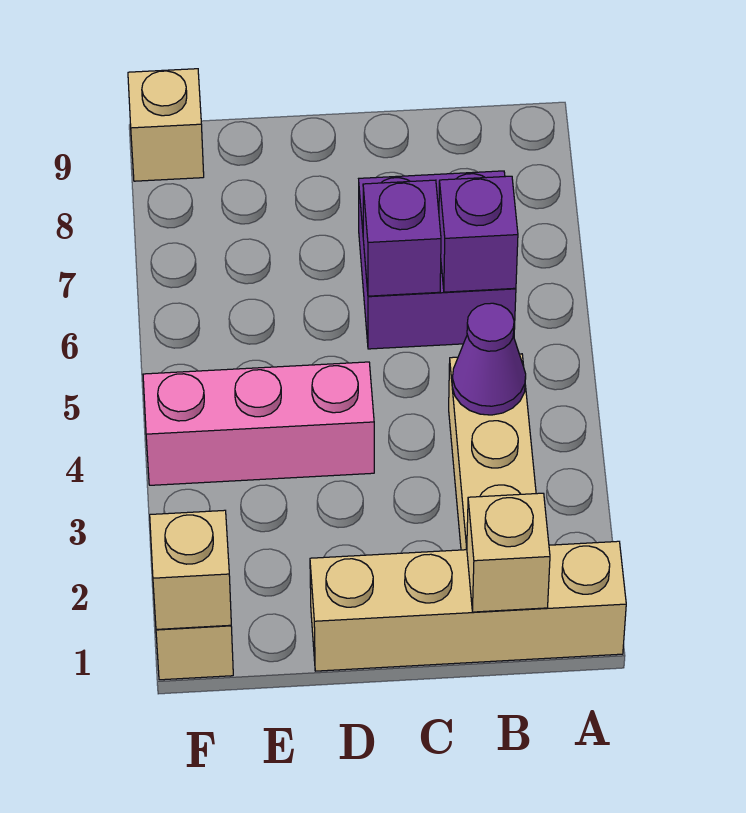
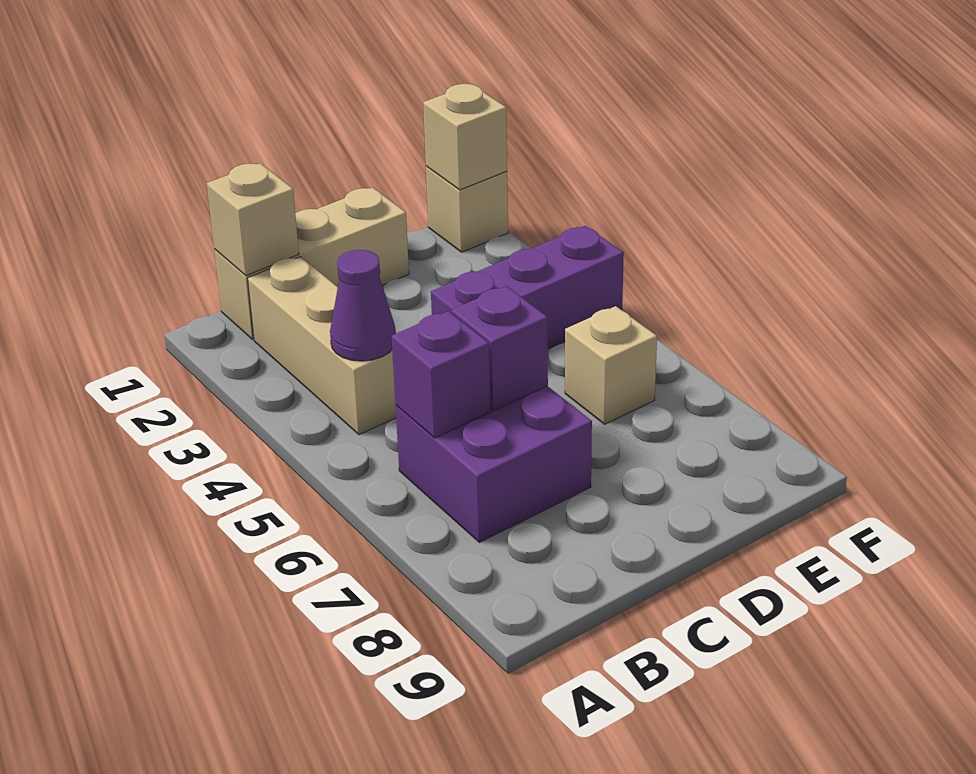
tan brick A1:D1 level 1 -> tan brick B1:D1 level 1
pink brick D4:F4 level 1 -> purple brick D4:F4 level 1
tan brick F9 level 1 -> tan brick E6 level 1

